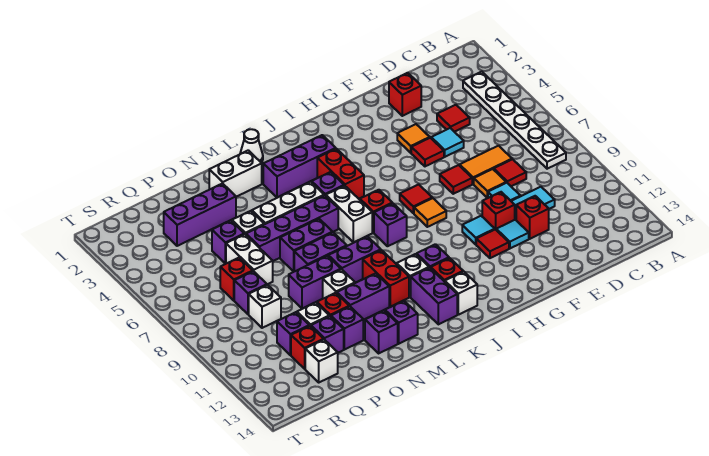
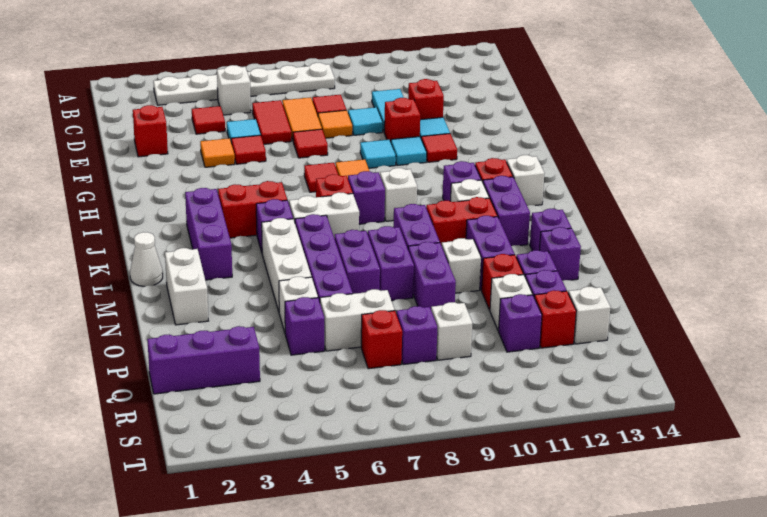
none -> white brick C5 level 1
none -> red tile D6:E6 level 1
none -> cyan tile G9 level 1
none -> white brick J9 level 1
purple brick K12:K13 level 1 -> purple brick K12:L12 level 1
purple brick O3:Q3 level 1 -> purple brick Q1:Q3 level 1

